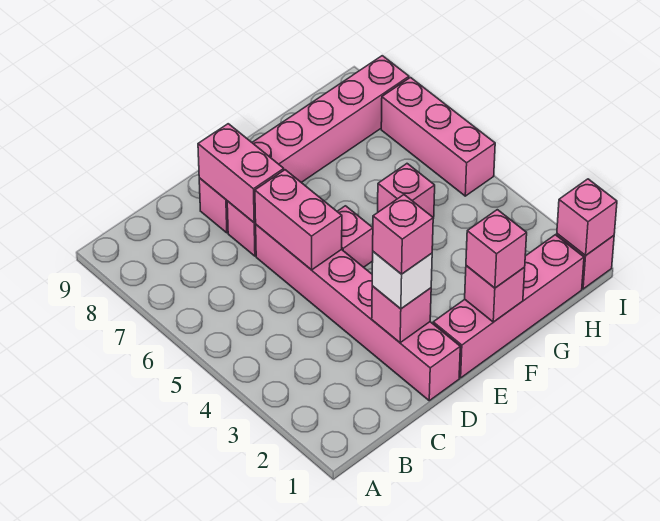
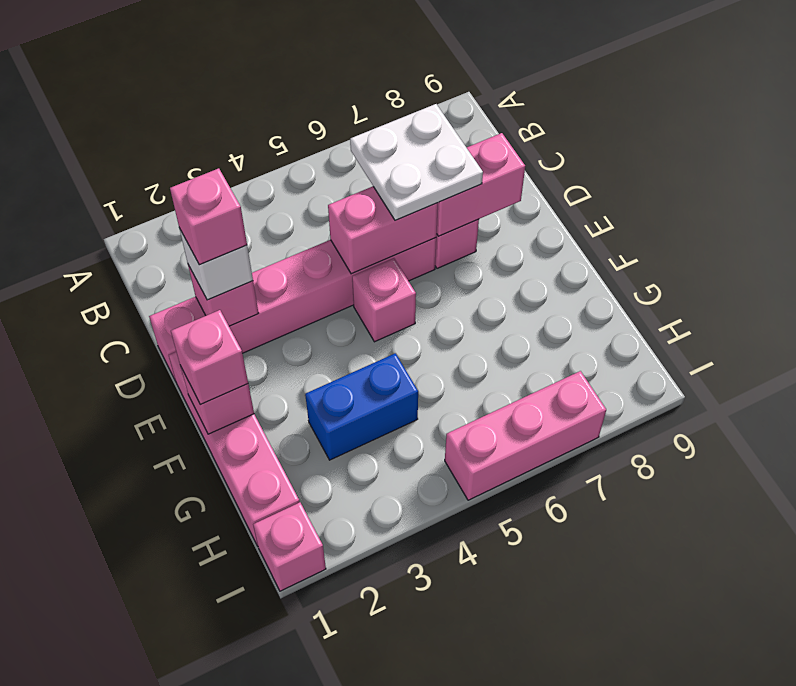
none -> white plate C6:D7 level 3
pink brick D8:I8 level 1 -> none
none -> blue brick G3:G4 level 1
pink brick G5 level 1 -> none
pink brick I1 level 2 -> none

